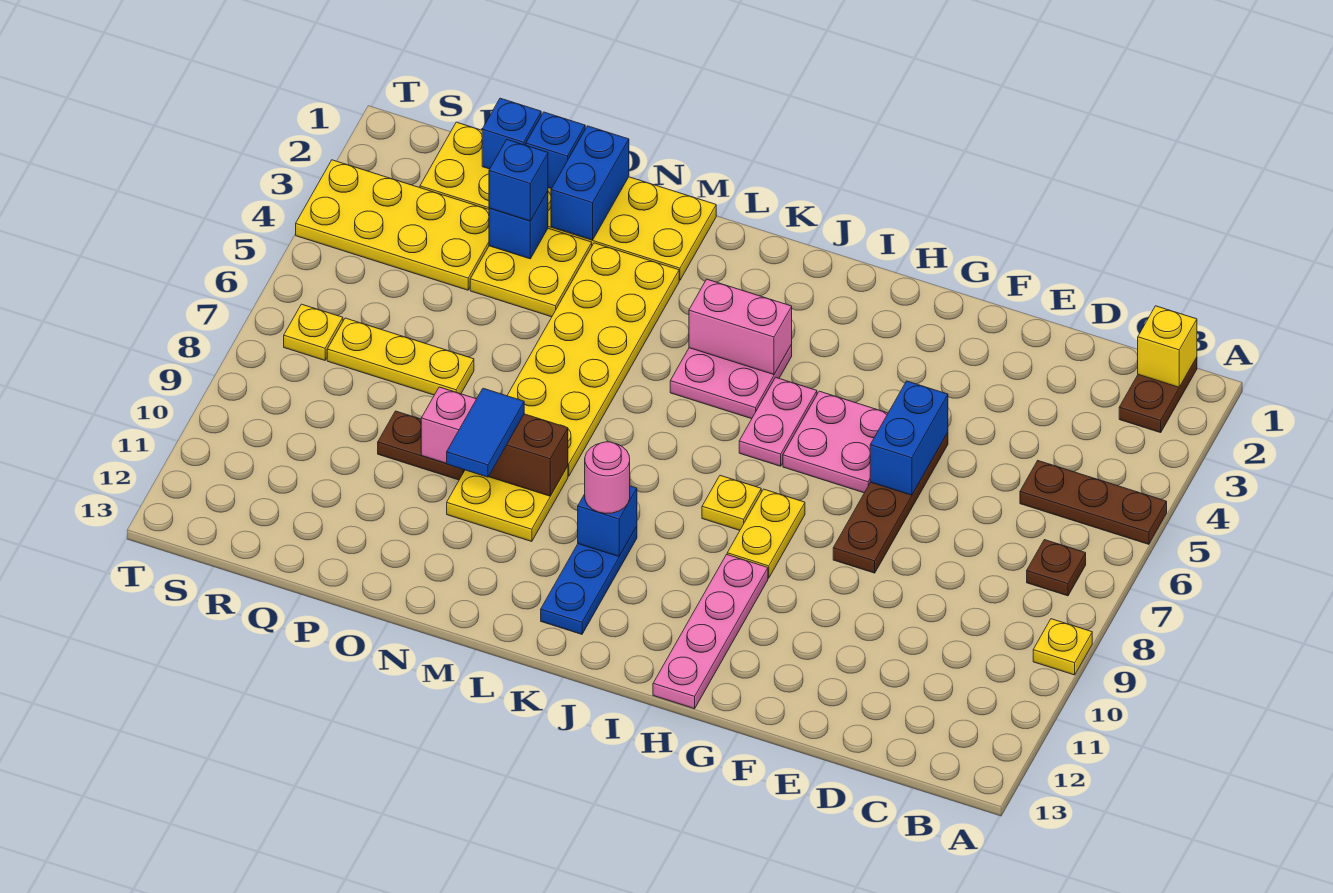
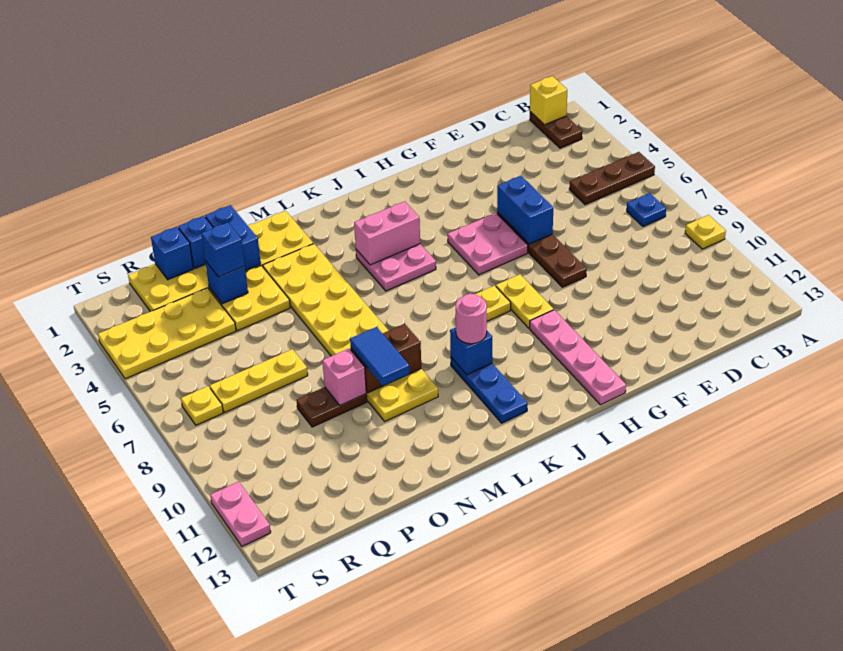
brown plate B7 level 1 -> blue plate B7 level 1
pink plate I5:I6 level 1 -> pink plate T11:T12 level 1

